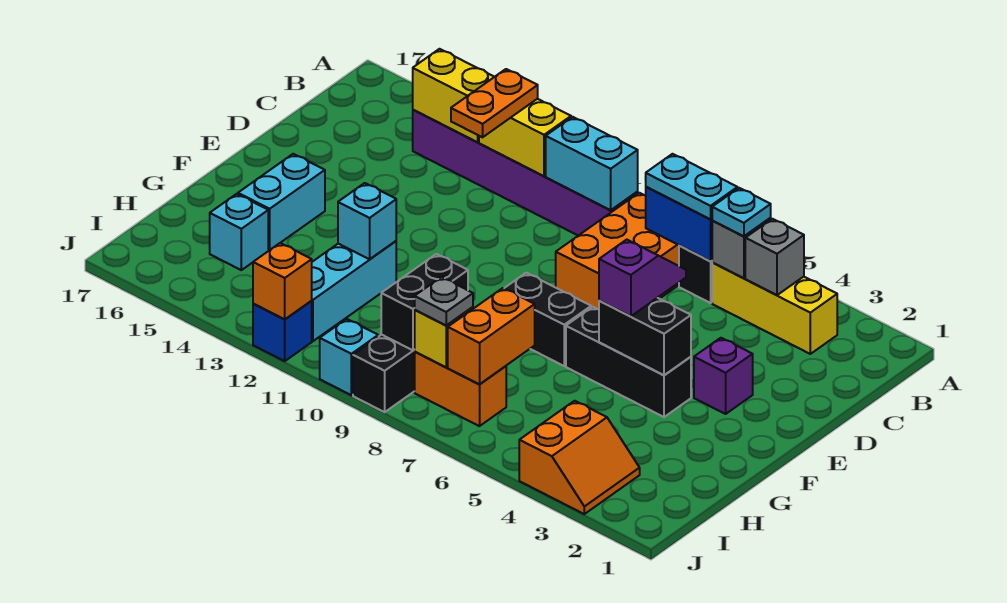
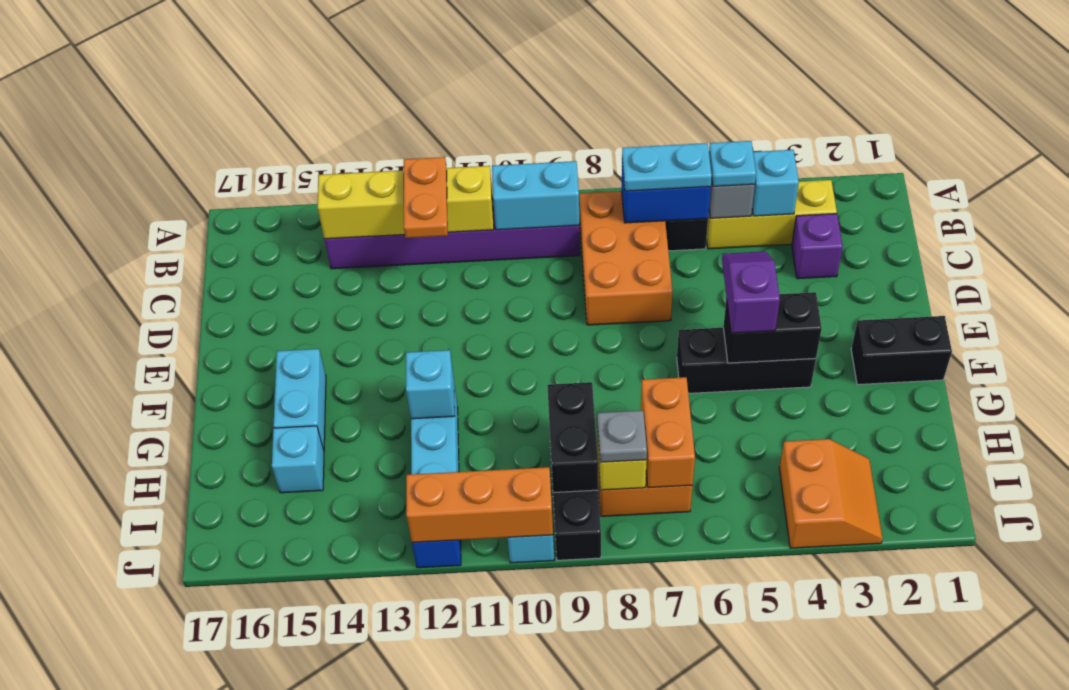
grey brick B4 level 2 -> cyan brick B4 level 2
purple brick E3 level 1 -> purple brick C3 level 1
black brick F7:F8 level 1 -> black brick F1:F2 level 1
orange brick J12 level 2 -> orange brick J10:J12 level 2

